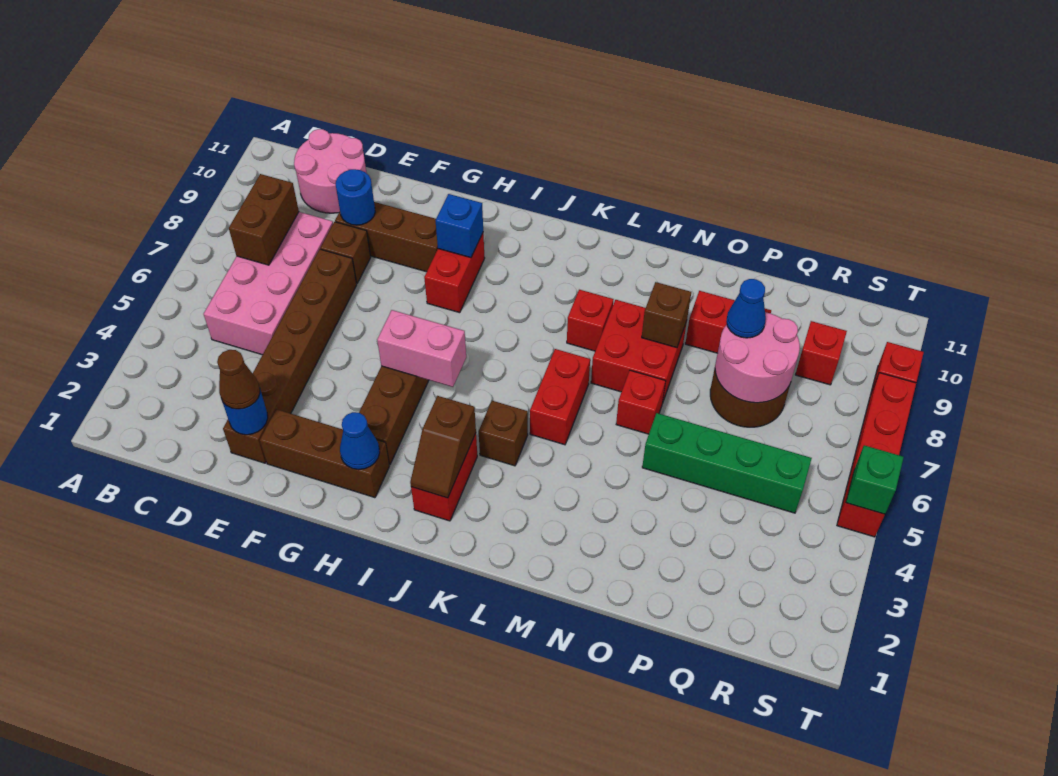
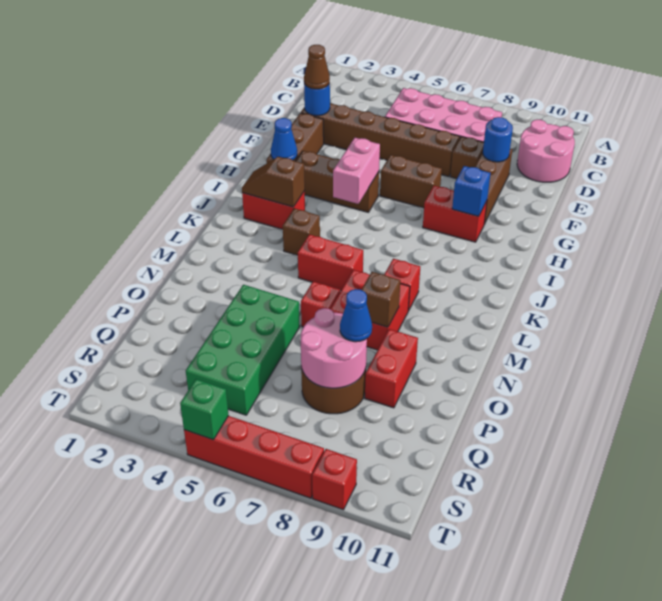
brown brick C7:C8 level 2 -> brown brick G6:G7 level 1
green brick O5:R5 level 1 -> green brick O4:R5 level 1
red brick R9 level 1 -> none

